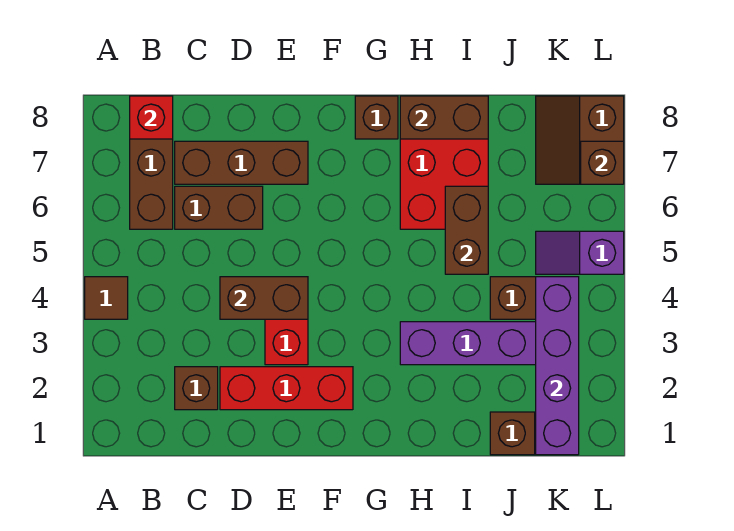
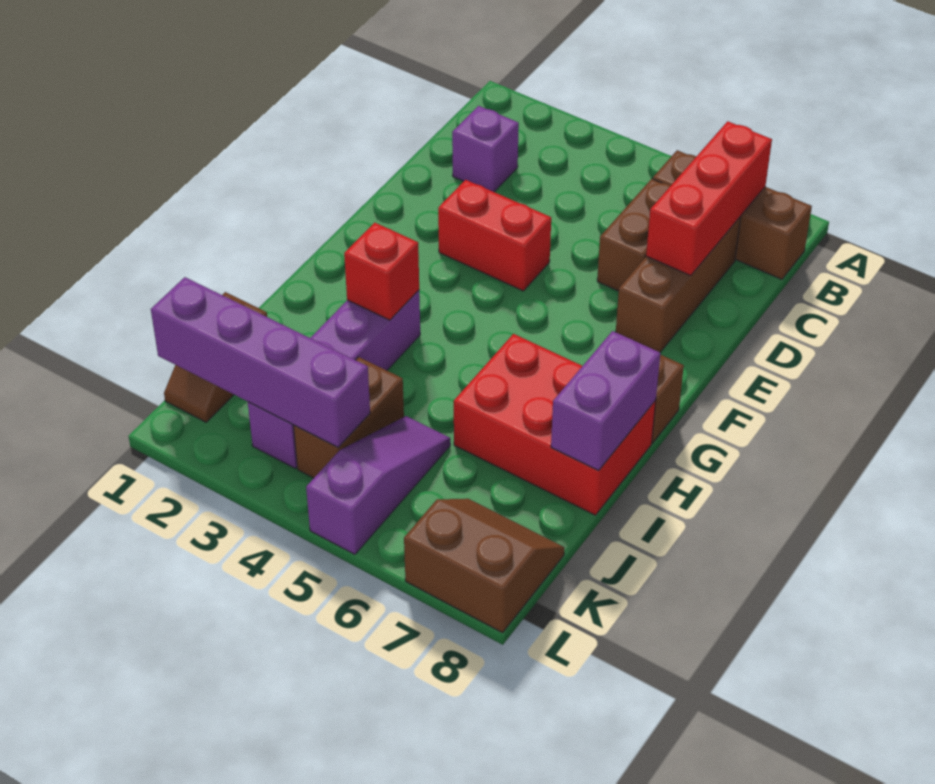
brown tile A4 level 1 -> none
red brick B8 level 2 -> red brick H3 level 2
brown brick C2 level 1 -> purple brick C2 level 1
red brick D2:F2 level 1 -> red brick B7:D7 level 2
brown brick D4:E4 level 2 -> none
brown brick H8:I8 level 2 -> purple brick H8:I8 level 2
brown brick I5:I6 level 2 -> none
purple slope K5:L5 level 1 top L -> purple slope J5:L5 level 1 top L
brown brick L7 level 2 -> none

